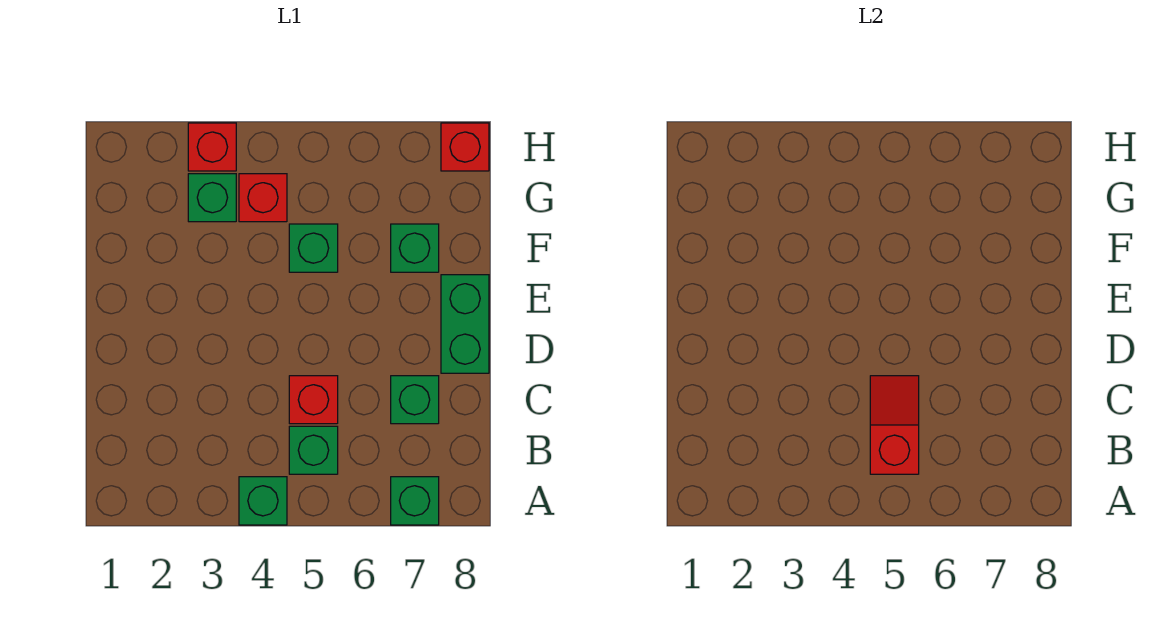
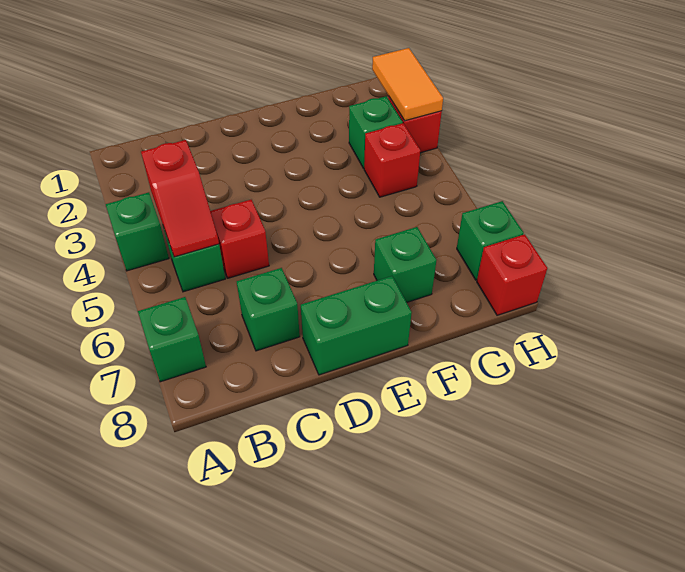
red slope B5:C5 level 2 top B -> red slope B4:B5 level 2 top 4
green brick F5 level 1 -> green brick H7 level 1
none -> orange tile H2:H3 level 2

